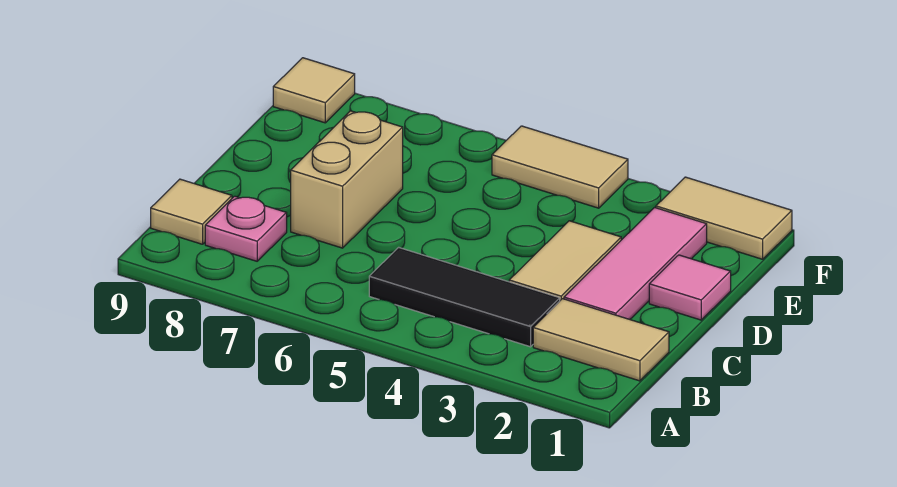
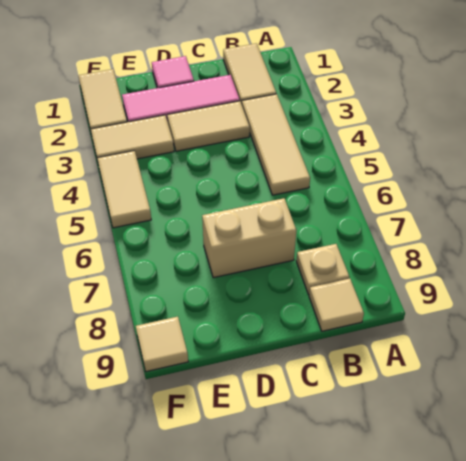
black tile B3:B5 level 1 -> tan tile B3:B5 level 1
pink plate B8 level 1 -> tan plate B8 level 1
none -> tan tile E3:F3 level 1

